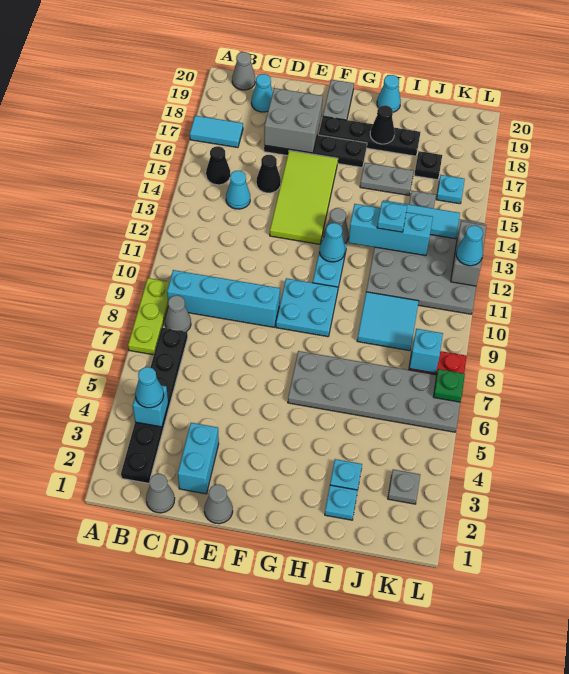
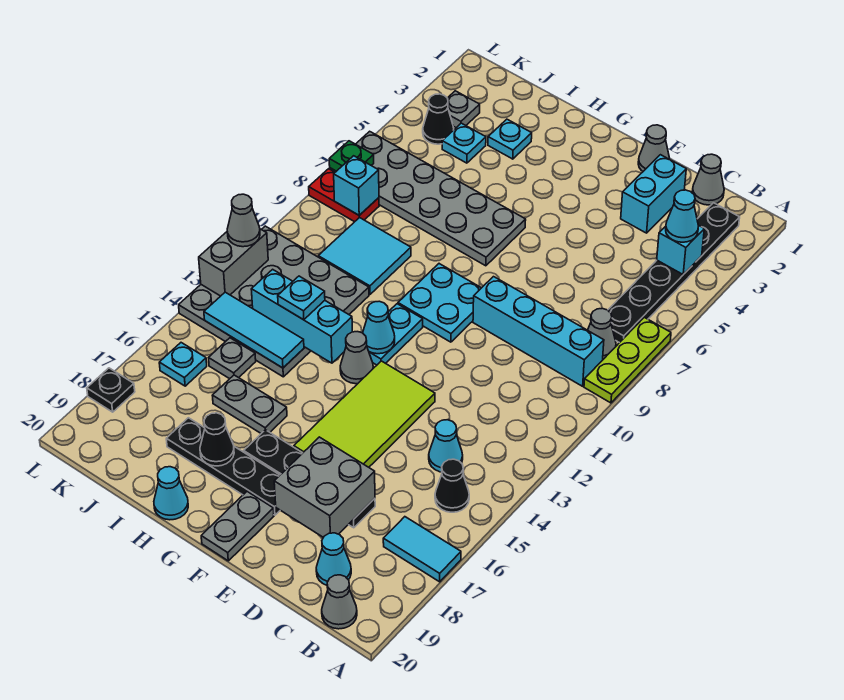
black cone D15 level 1 -> black cone K4 level 1
cyan plate I2 level 1 -> cyan plate J4 level 1
black plate J17 level 1 -> black plate L18 level 1
cyan cone L12 level 3 -> grey cone L12 level 3

